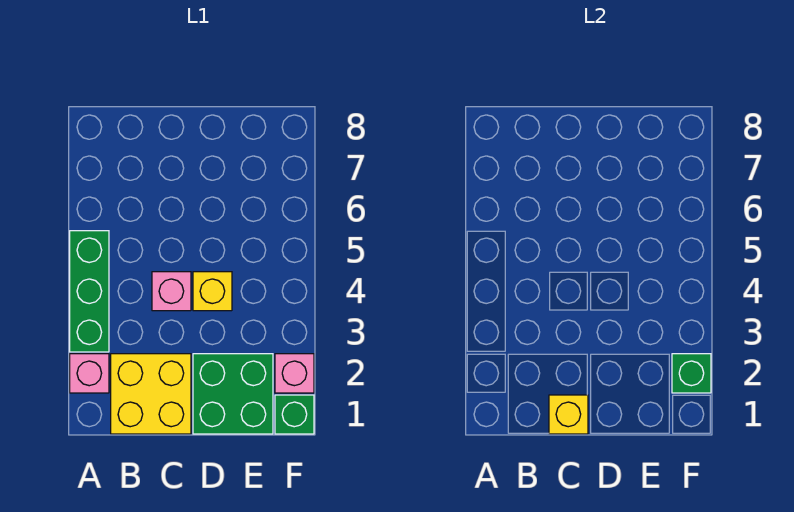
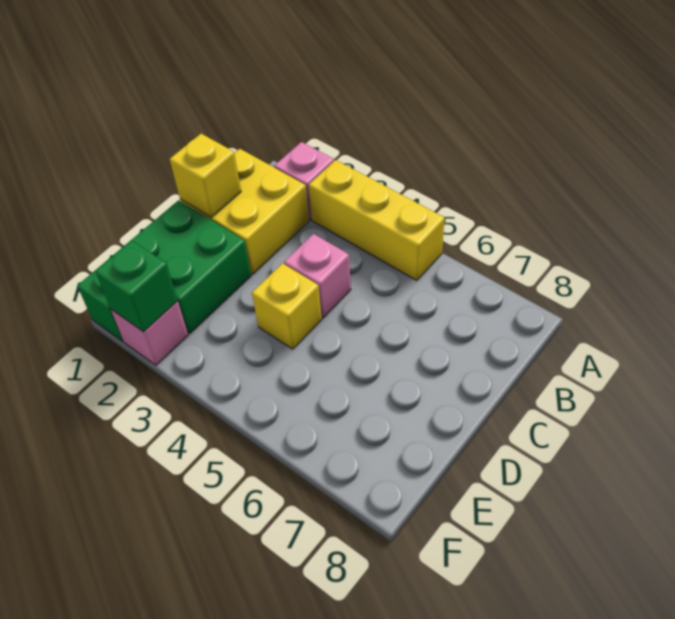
green brick A3:A5 level 1 -> yellow brick A3:A5 level 1

